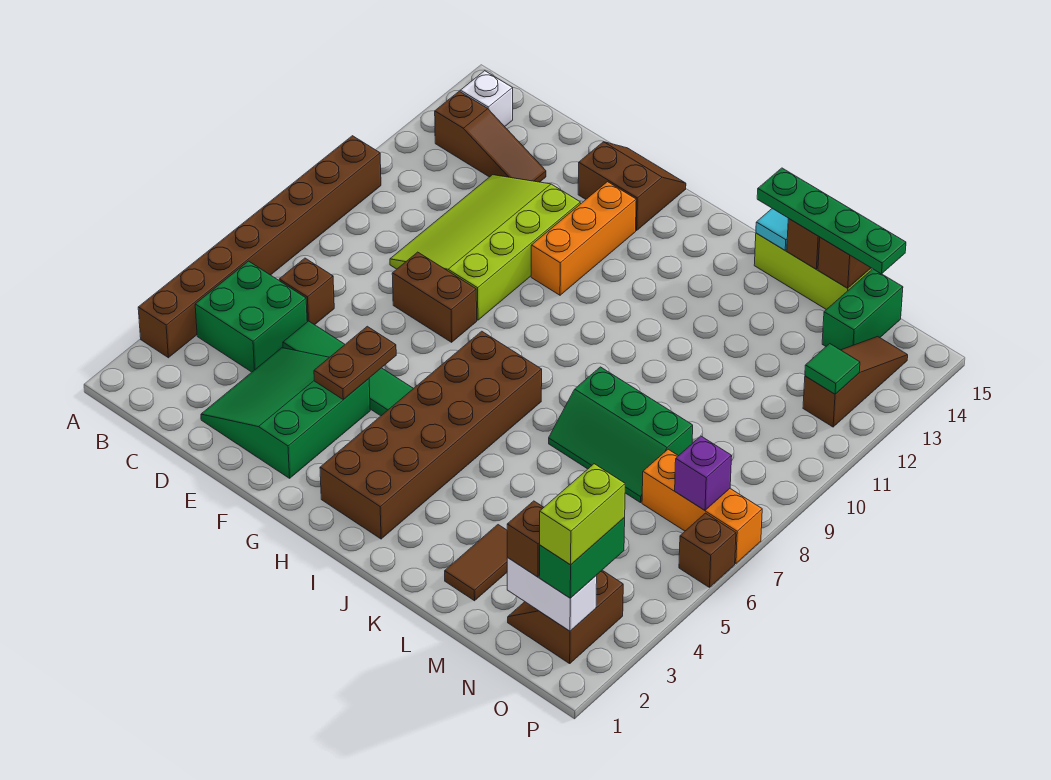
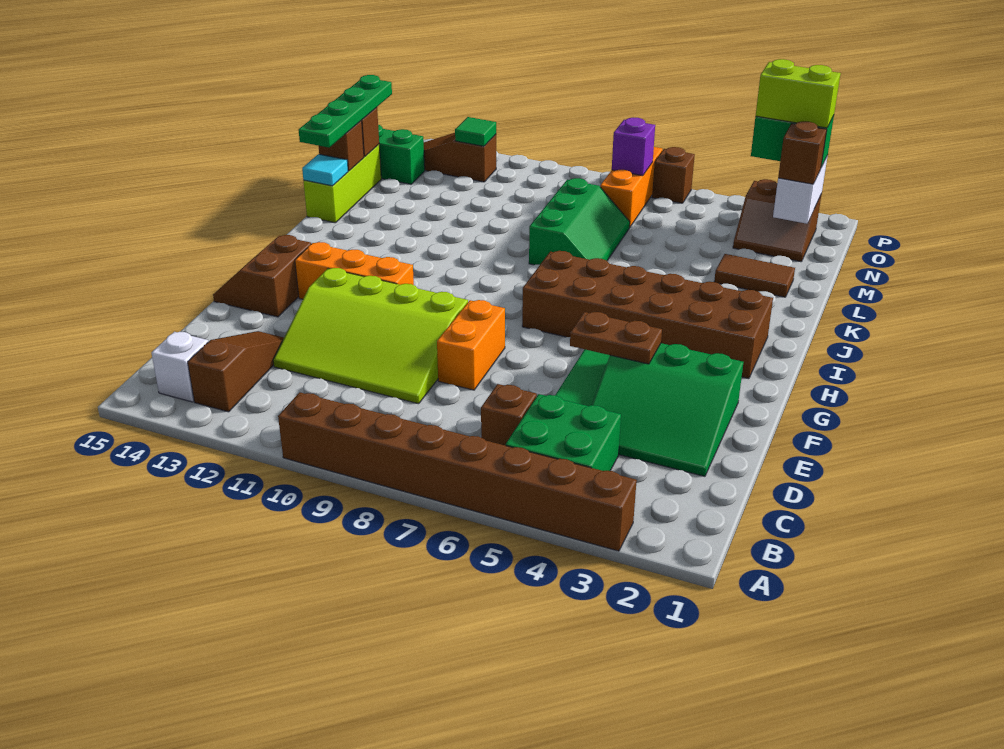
brown brick E8:F8 level 1 -> orange brick E8:F8 level 1

